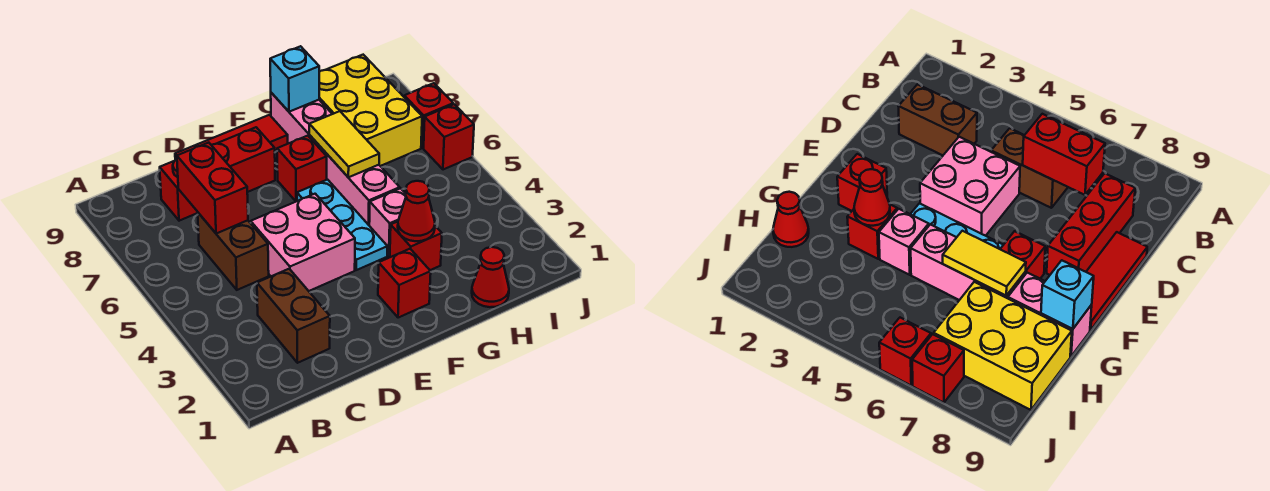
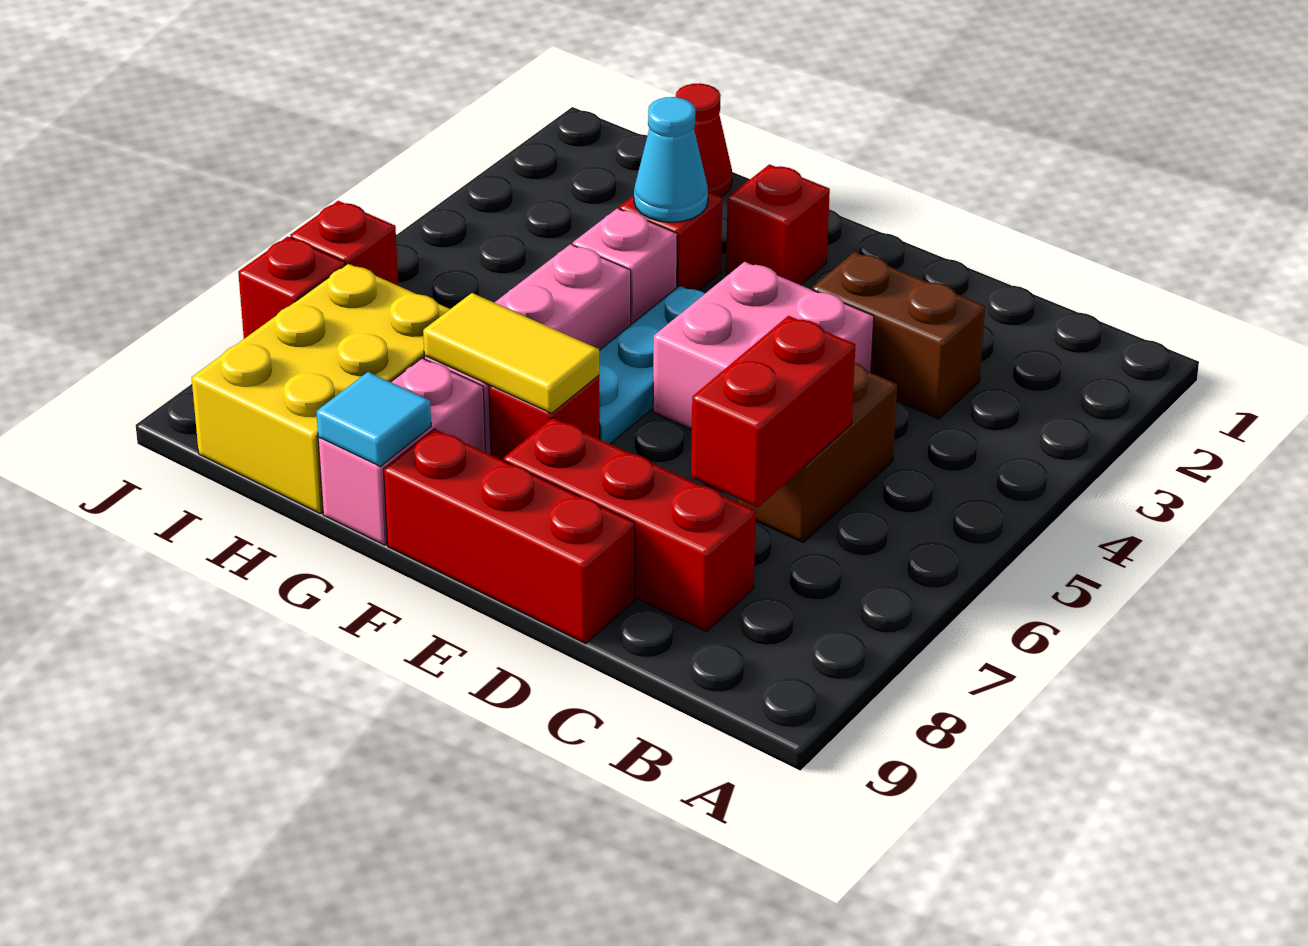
brown brick C2:C3 level 1 -> brown brick C3:D3 level 1
red tile D9:F9 level 1 -> red brick D9:F9 level 1
red cone G3 level 2 -> cyan cone G3 level 2
yellow tile G6:G7 level 2 -> yellow tile F7:G7 level 2
cyan brick G9 level 2 -> cyan tile G9 level 2

